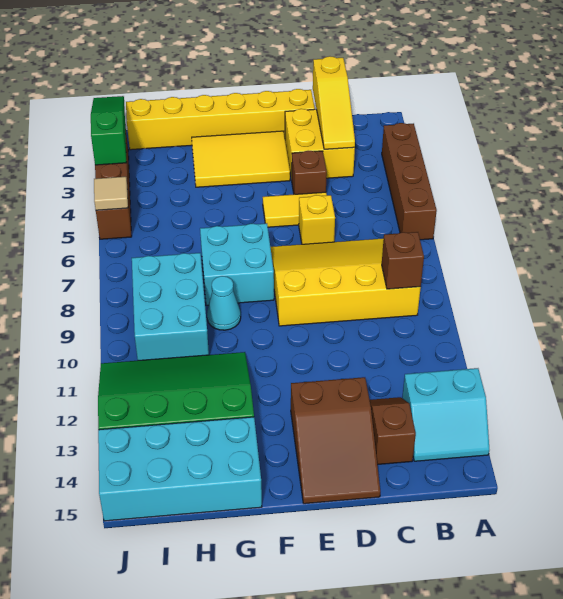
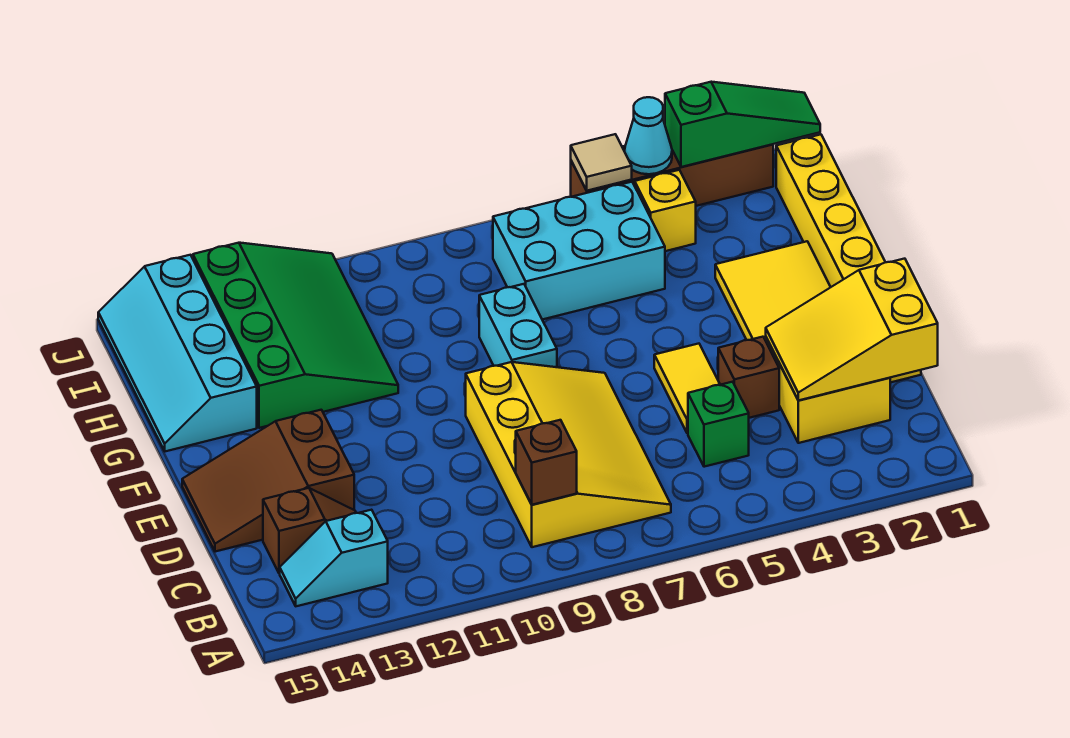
brown brick A3:A6 level 1 -> none
cyan slope A13:B14 level 1 top 13 -> cyan slope B13:B14 level 1 top 13
yellow slope C1:C3 level 2 top 1 -> yellow slope C1:D3 level 2 top 1
none -> green brick C5 level 1
yellow brick D6 level 1 -> yellow brick I4 level 1
cyan brick F7:G8 level 1 -> cyan brick F8:G8 level 1
cyan cone G9 level 1 -> cyan cone J4 level 2
cyan brick G14:J15 level 1 -> cyan slope G14:J15 level 1 top 14
cyan brick H8:I10 level 1 -> cyan brick H5:I7 level 1

